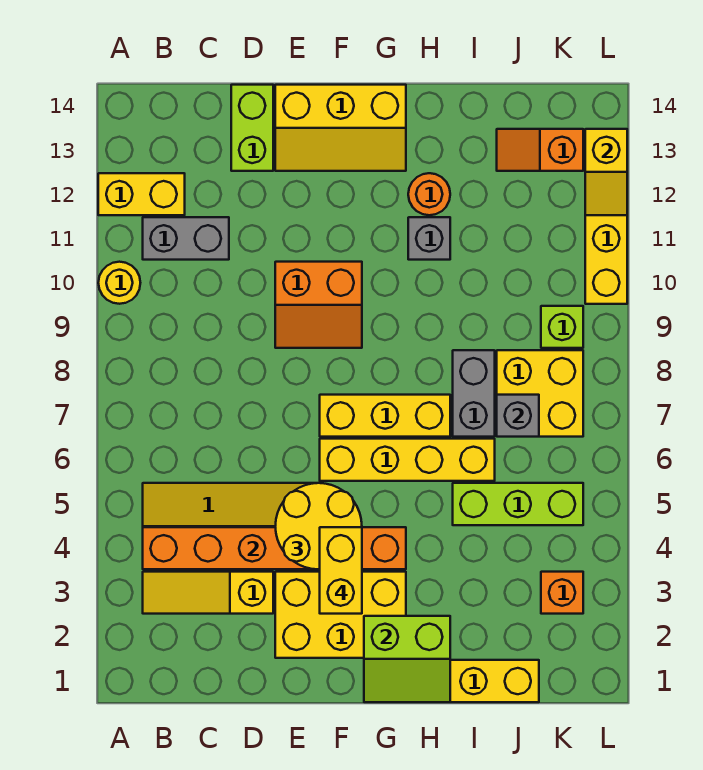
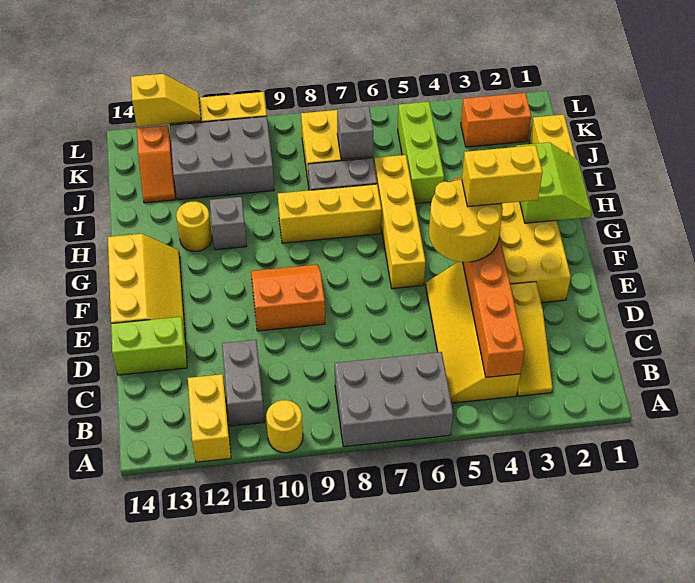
none -> grey brick A6:B8 level 1
orange slope E9:F10 level 1 top 10 -> orange slope E9:F10 level 1 top E
yellow brick F7:H7 level 1 -> yellow brick H7:H9 level 1
orange round brick H12 level 1 -> yellow round brick H12 level 1
none -> grey brick J10:K12 level 1
orange brick K3 level 1 -> orange brick K2:K3 level 1
lime brick K9 level 1 -> none

